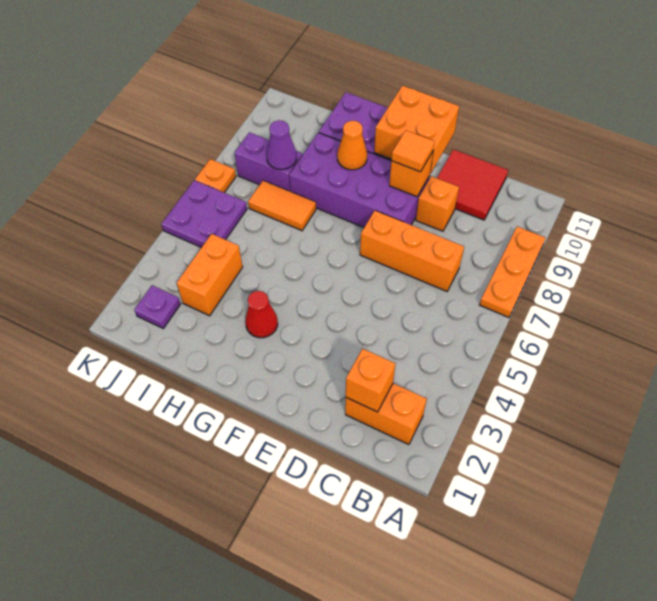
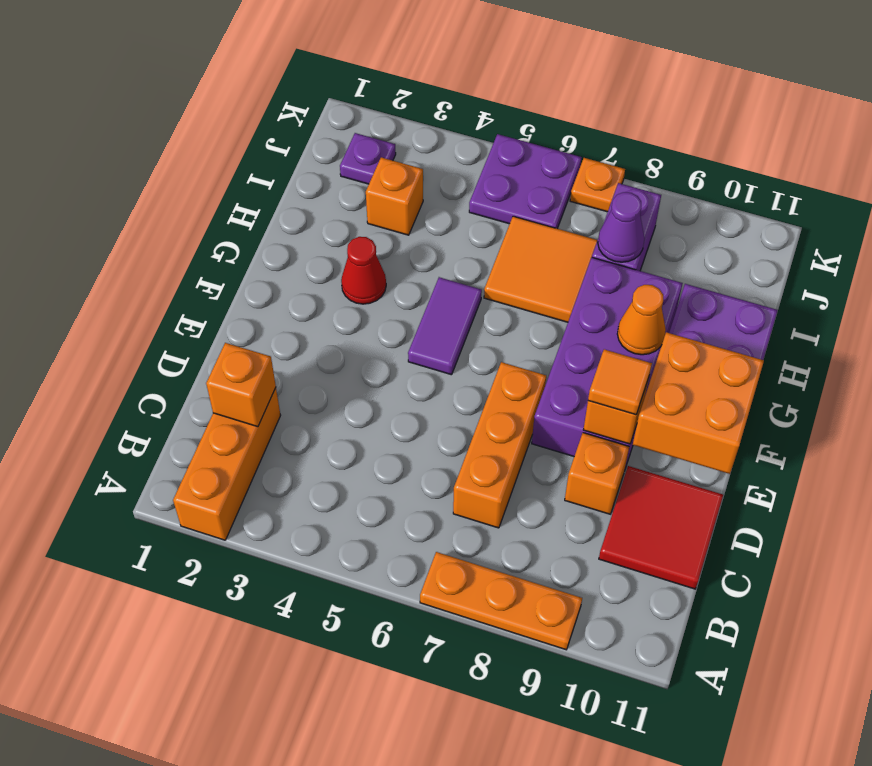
orange brick B2:C2 level 1 -> orange brick A2:C2 level 1
none -> purple tile F5:G5 level 1
orange tile H7:I7 level 1 -> orange tile H6:I7 level 1
orange brick I3:I4 level 1 -> orange brick I3 level 1

